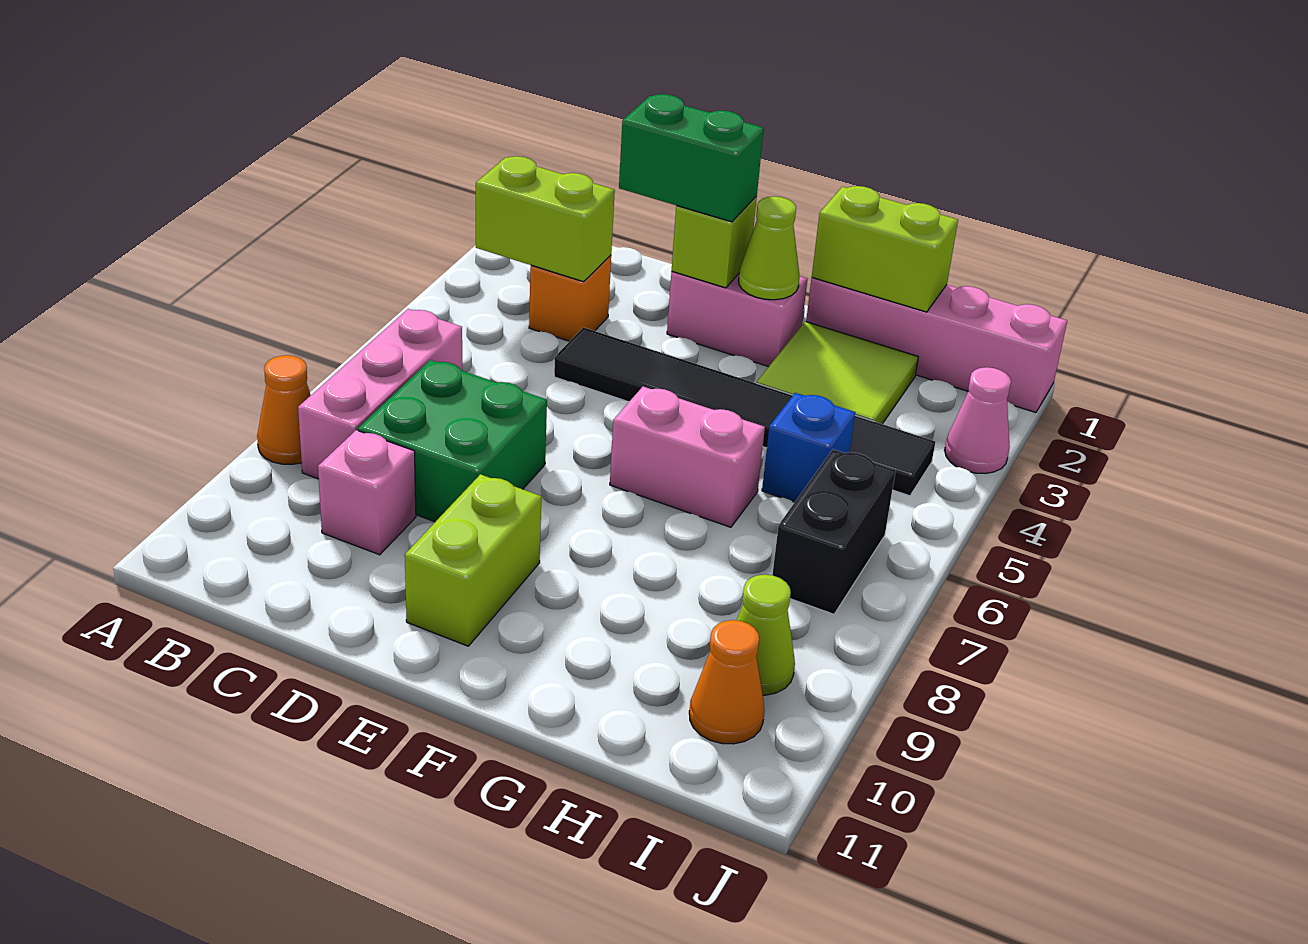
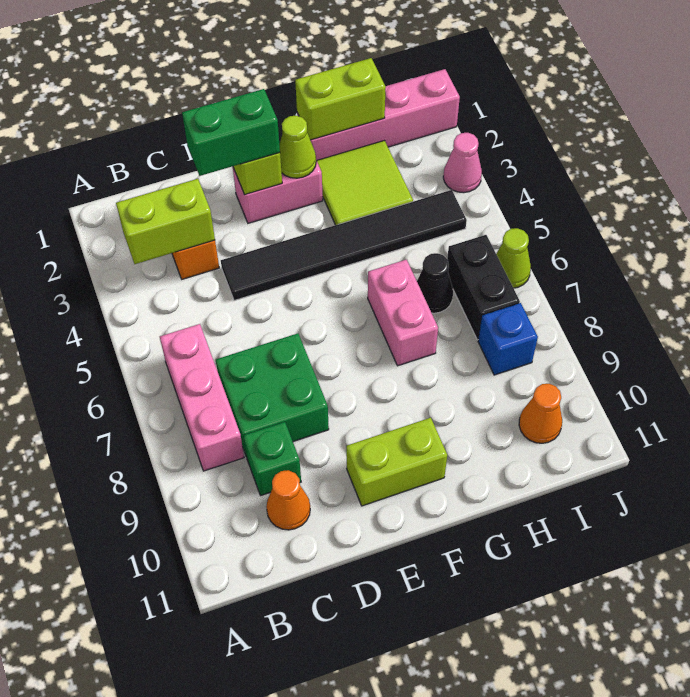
orange cone A8 level 1 -> orange cone C10 level 1
pink brick C9 level 1 -> green brick C9 level 1
lime brick E9:E10 level 1 -> lime brick E10:F10 level 1
pink brick F6:G6 level 1 -> pink brick G6:G7 level 1
blue brick H5 level 1 -> blue brick I8 level 1
none -> black cone H6 level 1
lime cone I9 level 1 -> lime cone J6 level 1

